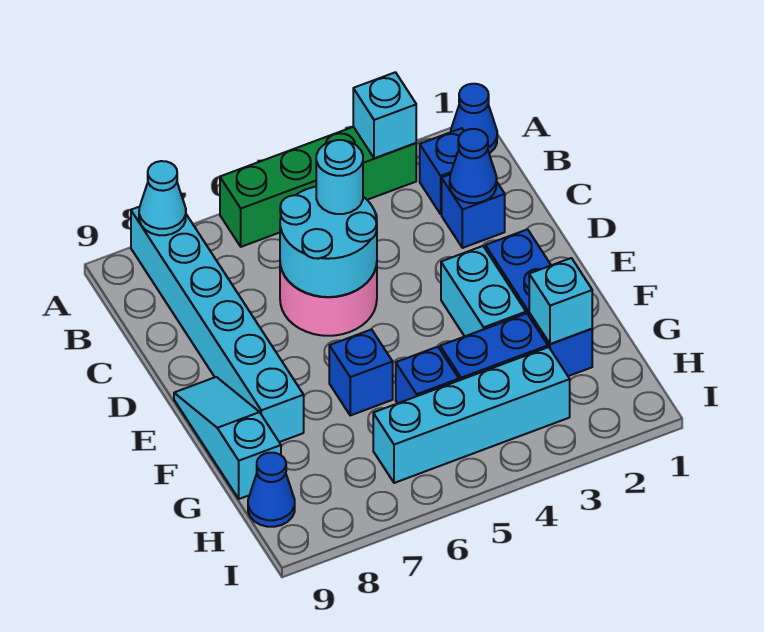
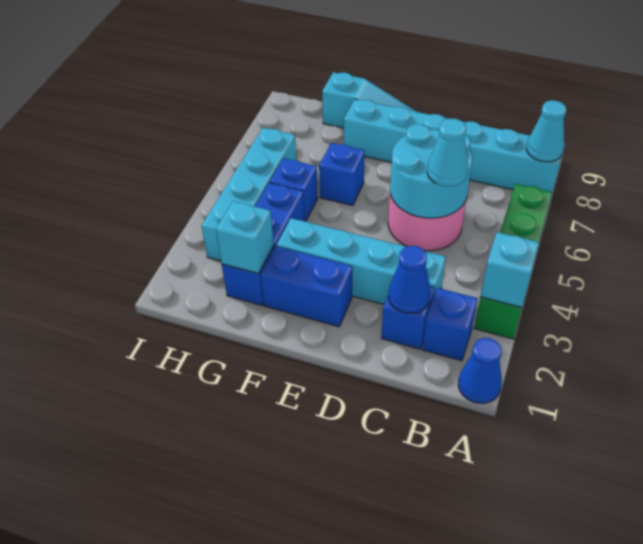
cyan round brick C5 level 3 -> cyan cone C5 level 3
cyan brick E3:F3 level 1 -> cyan brick C3:F3 level 1
blue cone H9 level 1 -> none

